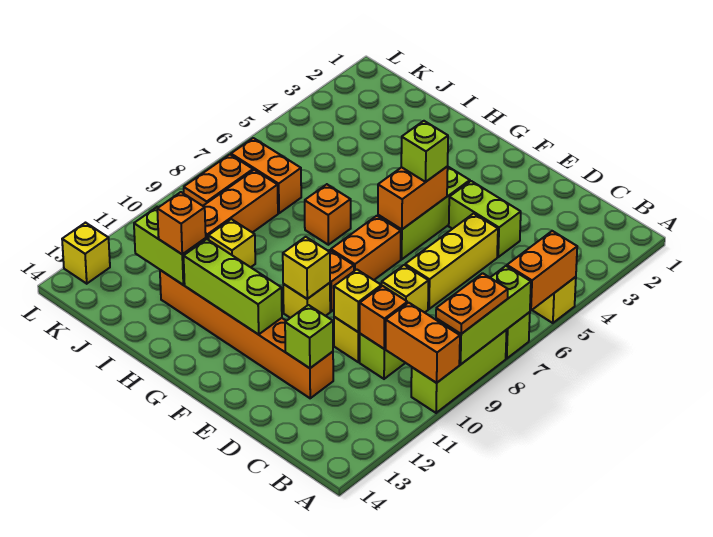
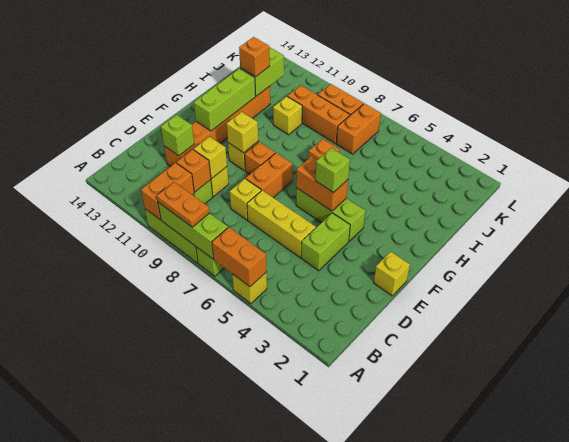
orange brick F7:F8 level 1 -> orange brick E8:F8 level 1
yellow brick L13 level 1 -> yellow brick E1 level 1

